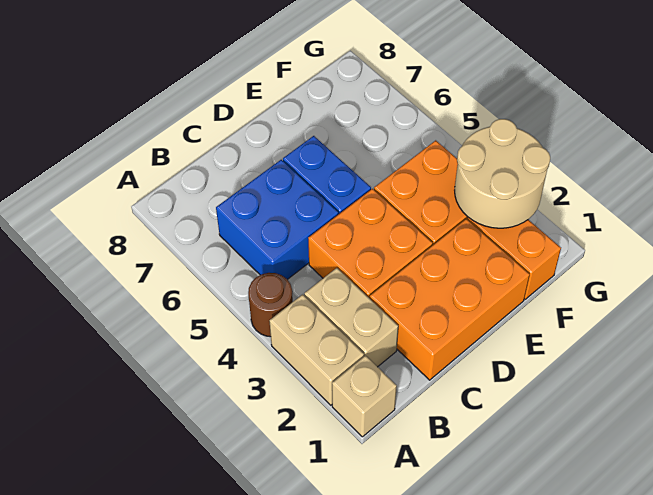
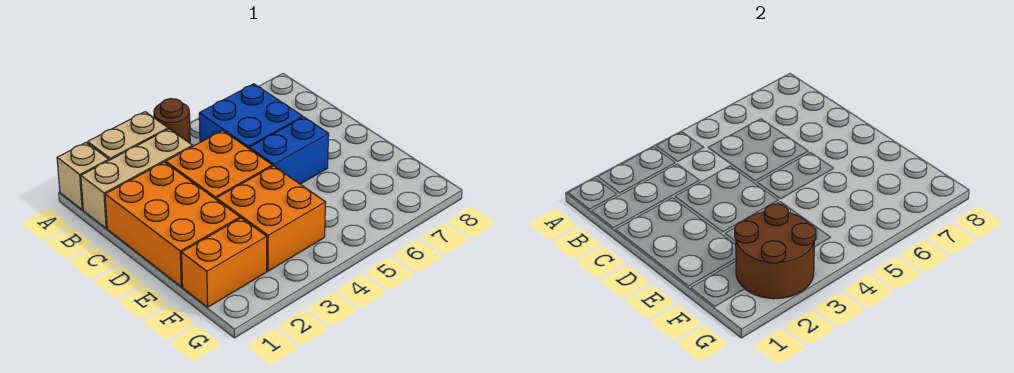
tan brick B2:B3 level 1 -> tan brick B1:B3 level 1
tan round brick F2:G3 level 2 -> brown round brick F2:G3 level 2

